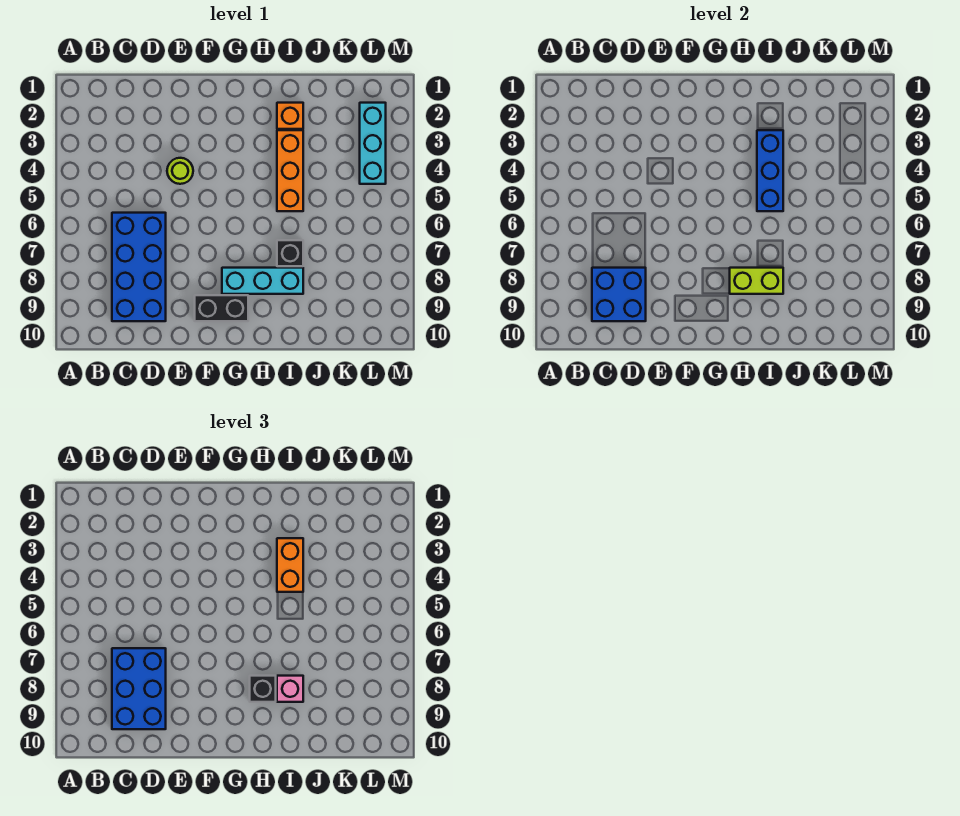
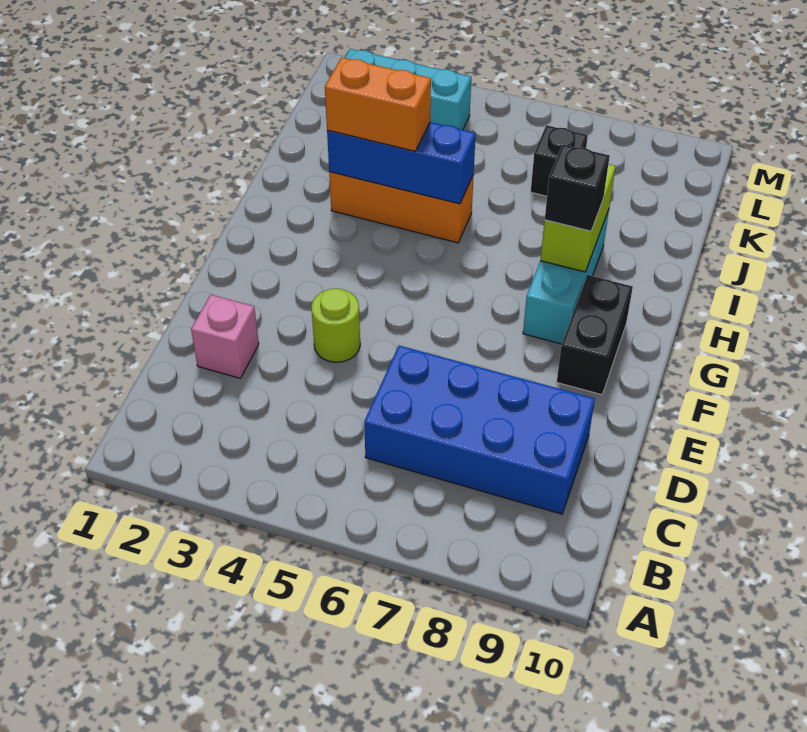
blue brick C7:D9 level 3 -> none
blue brick C8:D9 level 2 -> none
orange brick I2 level 1 -> none
black brick I7 level 1 -> black brick K7 level 1
pink brick I8 level 3 -> pink brick D2 level 1

